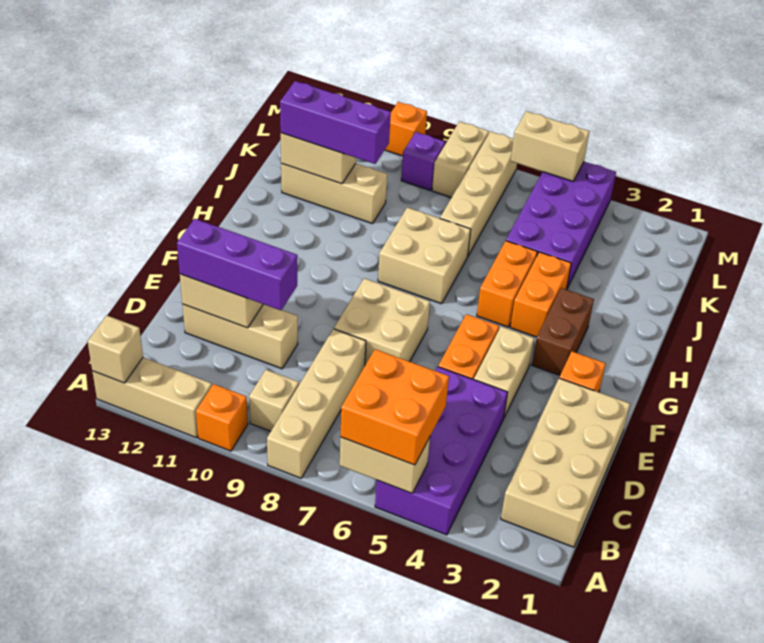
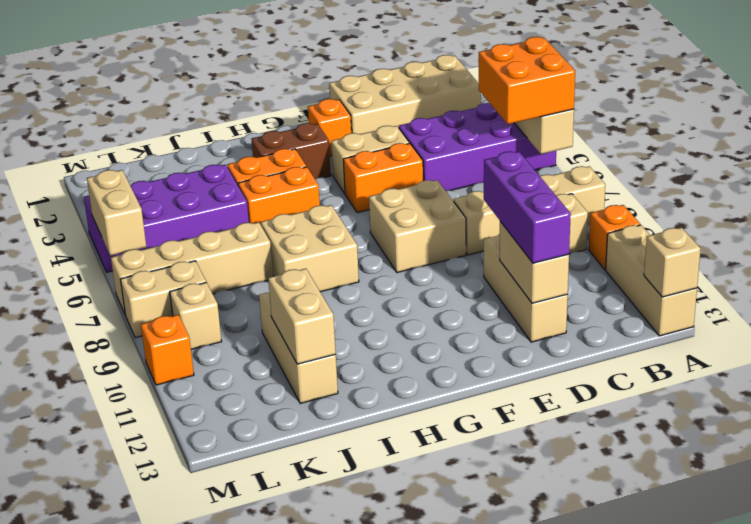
purple brick J10:J12 level 3 -> none
purple brick L9 level 1 -> tan brick L9 level 1

